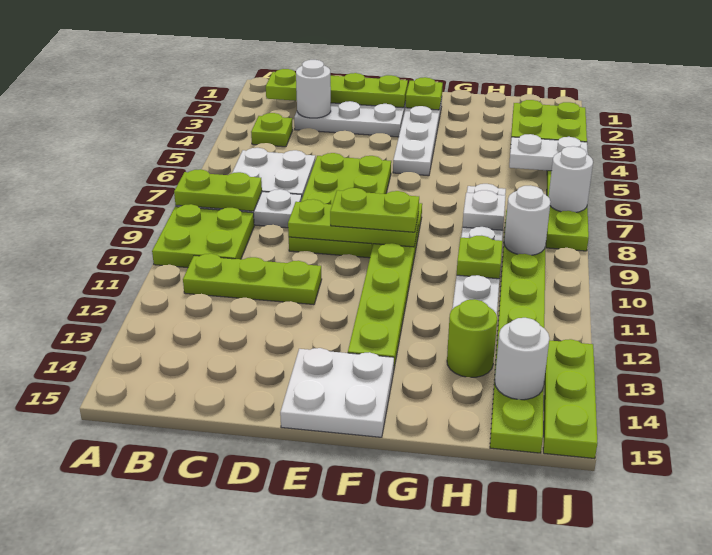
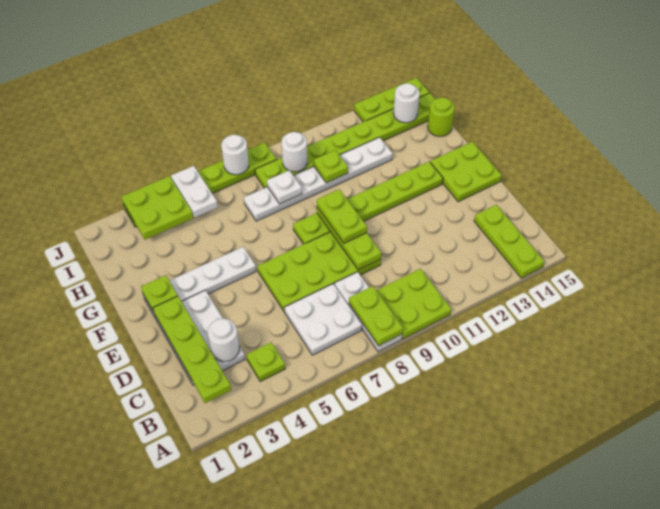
lime plate B11:D11 level 1 -> lime plate A14:C14 level 1
white plate E14:F15 level 1 -> lime plate E14:F15 level 1
lime round brick H13 level 1 -> lime round brick H15 level 1

